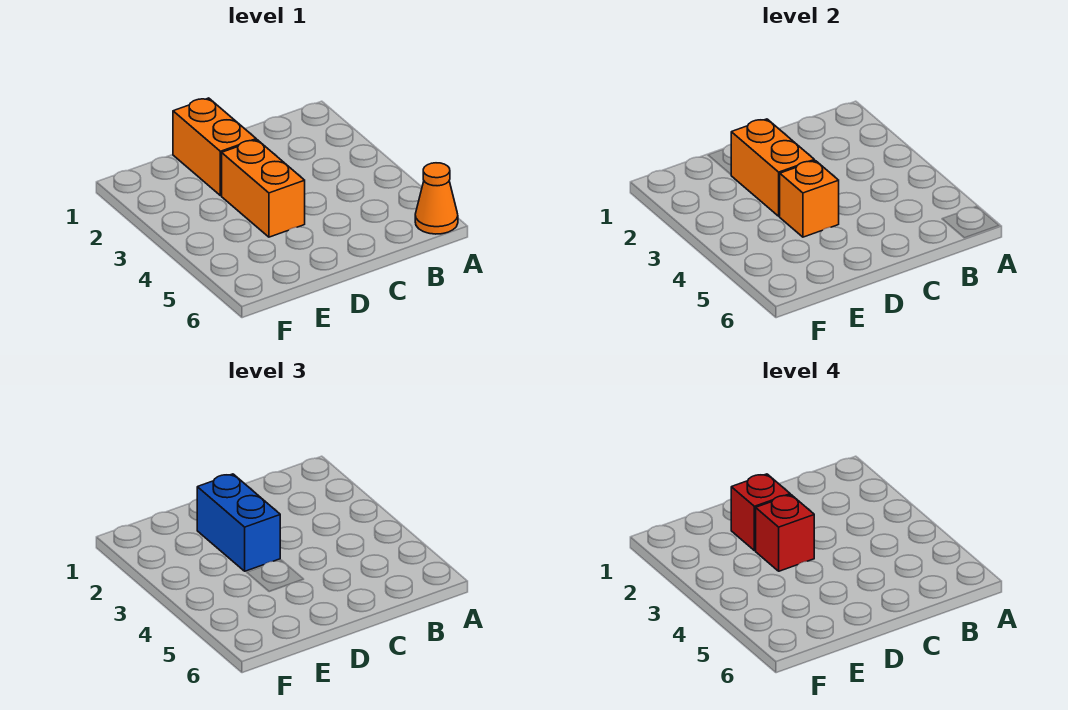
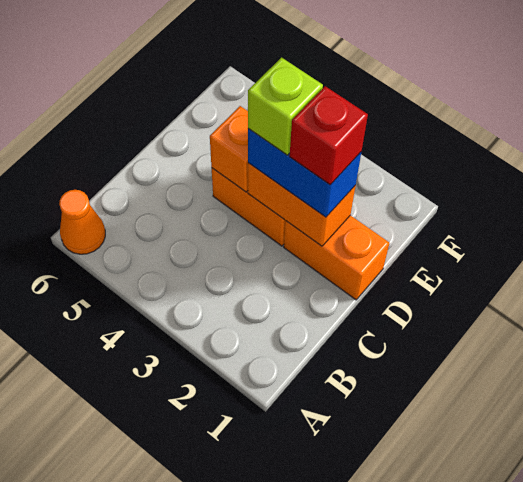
red brick D3 level 4 -> lime brick D3 level 4

